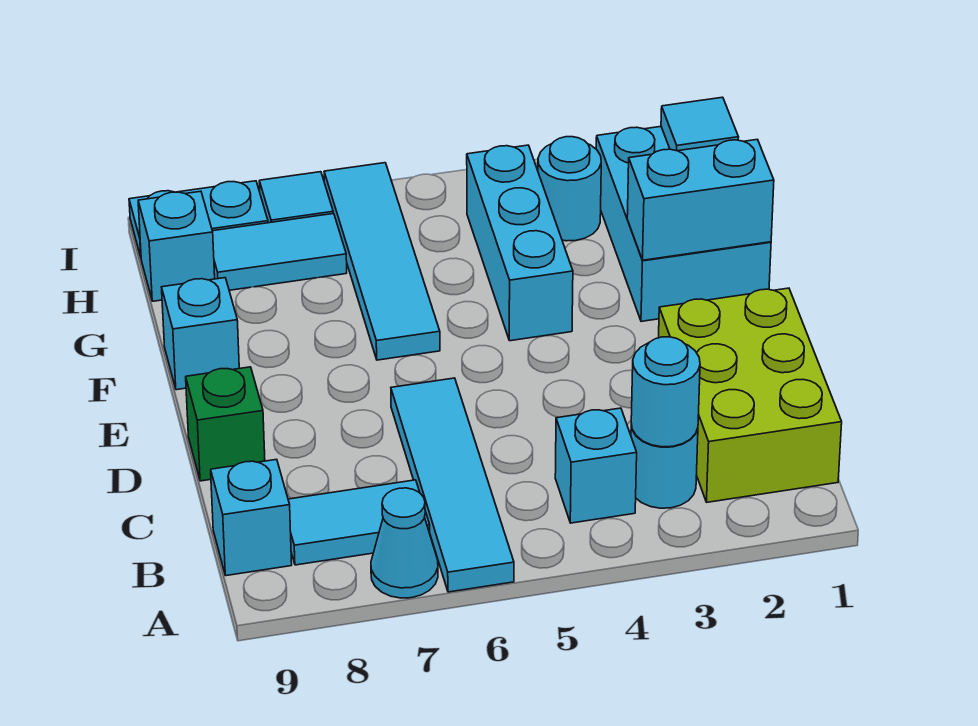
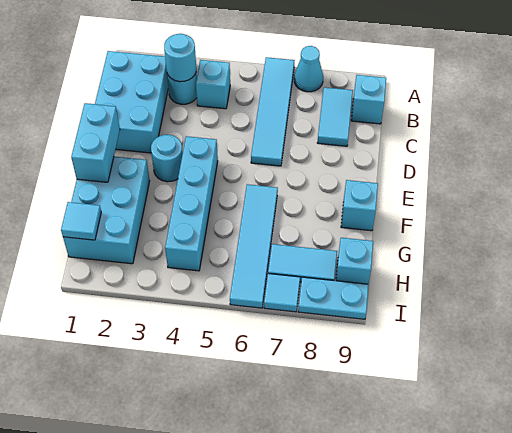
lime brick B1:D2 level 1 -> cyan brick B1:D2 level 1
cyan tile B7:B8 level 1 -> cyan tile B8:C8 level 1
green brick D9 level 1 -> none
cyan brick F1:F2 level 2 -> cyan brick E1:F1 level 2
cyan brick F4:H4 level 1 -> cyan brick E4:H4 level 1
cyan round brick H3 level 1 -> cyan round brick E3 level 1

